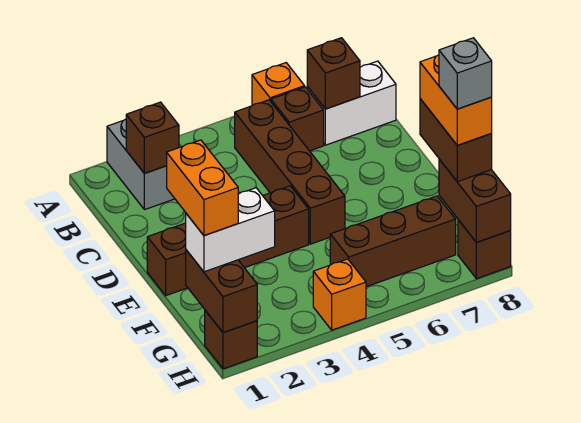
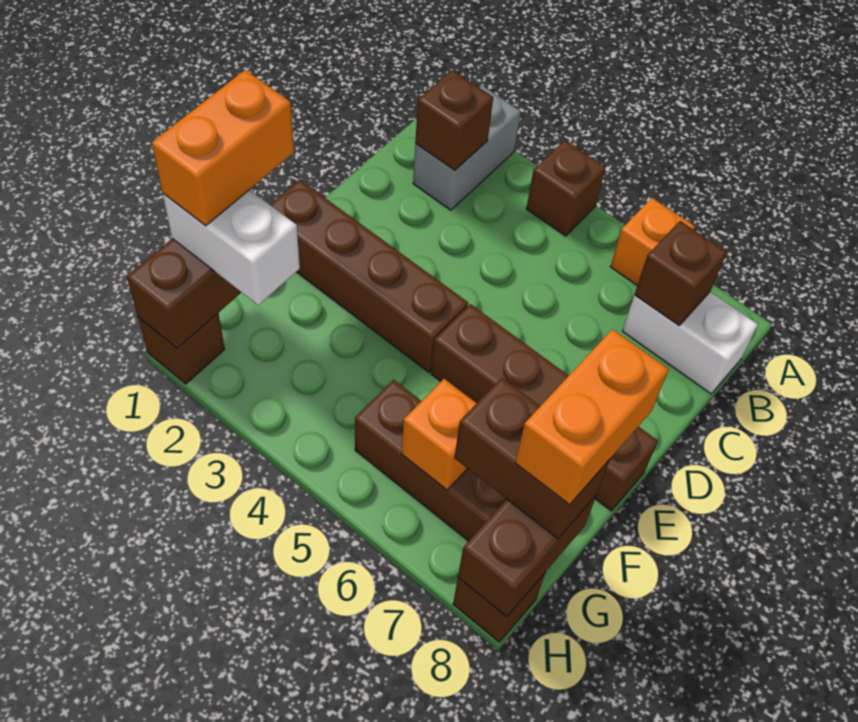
brown brick B5:E5 level 1 -> brown brick E5:E8 level 1
brown brick B6 level 1 -> brown brick A4 level 1
brown brick F8:G8 level 3 -> brown brick G7:G8 level 3
grey brick G8 level 5 -> none
orange brick H4 level 1 -> orange brick G6 level 2

